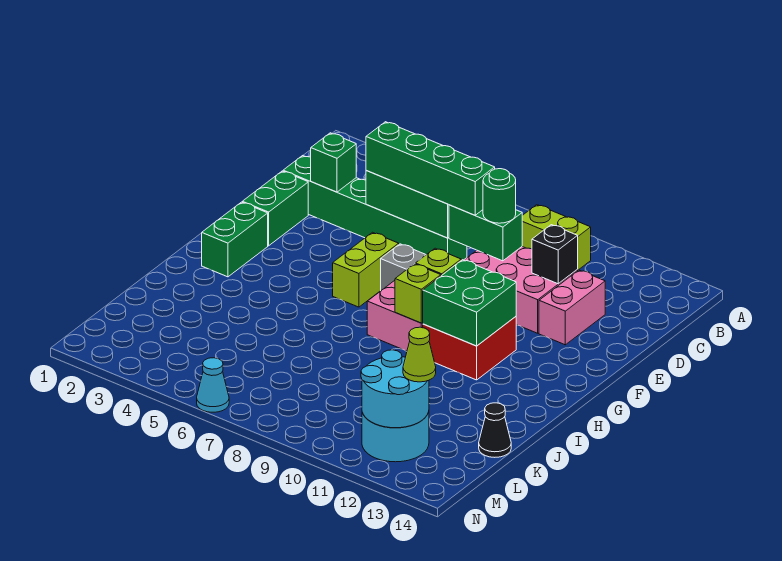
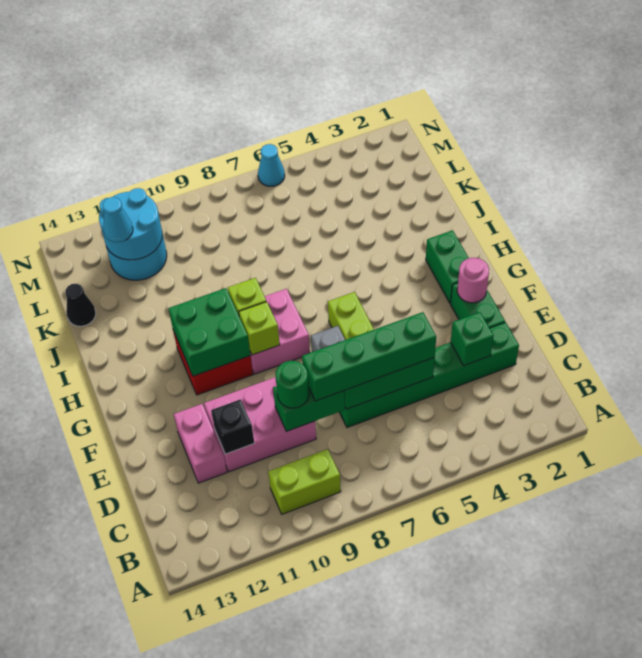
none -> pink round brick F2 level 2
lime cone L12 level 3 -> cyan cone L12 level 3

